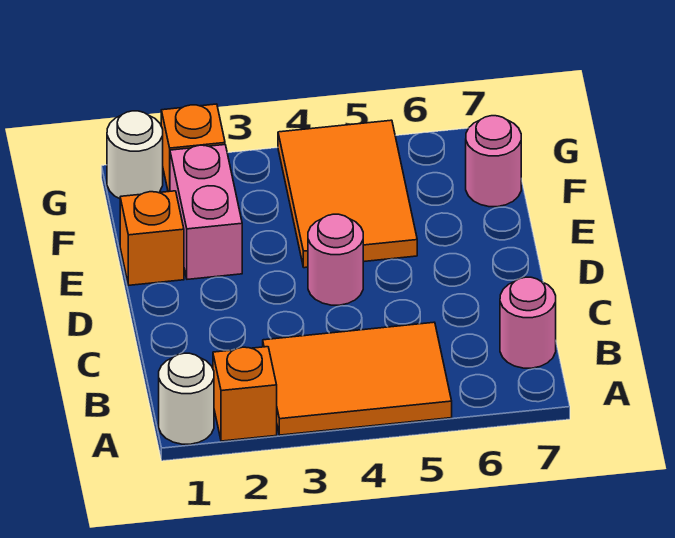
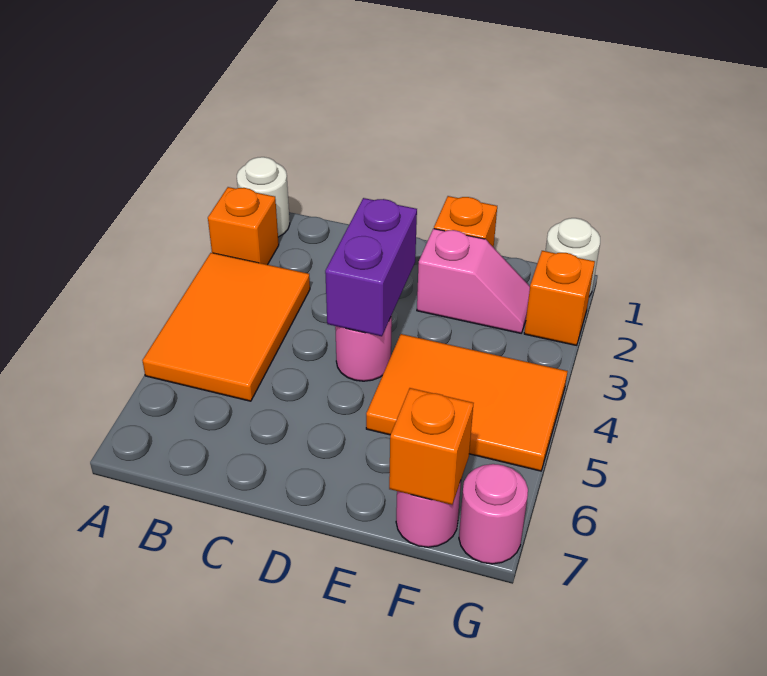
pink round brick B7 level 1 -> pink round brick G7 level 1
none -> purple brick D3:D4 level 2
pink brick E2:F2 level 1 -> pink slope E2:F2 level 1 top E
none -> orange brick F7 level 2

